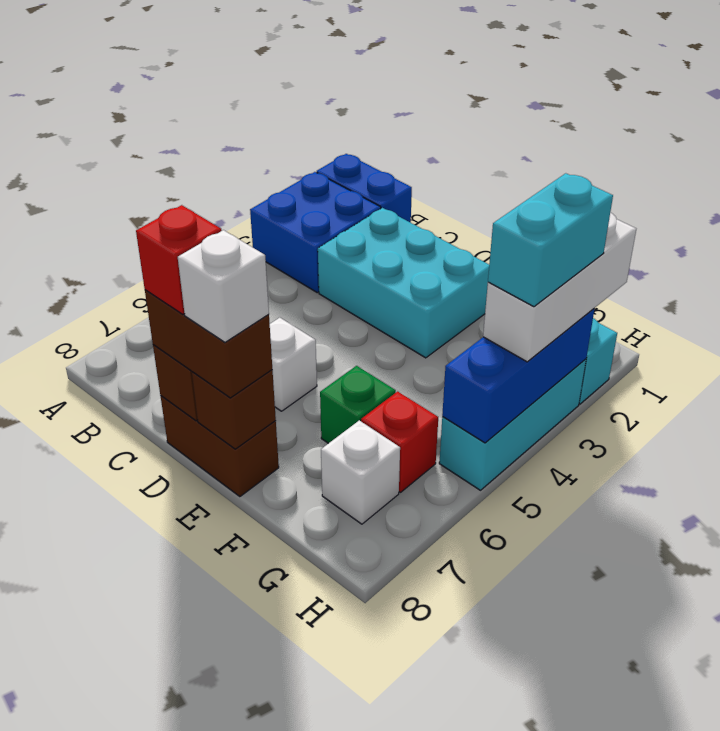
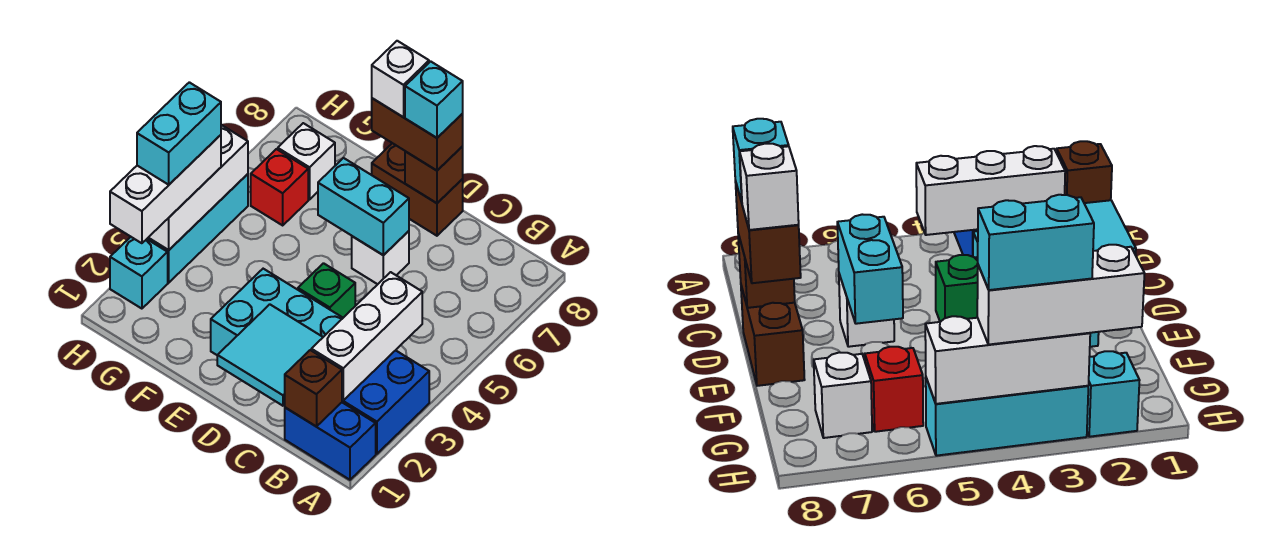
none -> white brick B2:B4 level 2
none -> cyan tile C1:D2 level 2
none -> cyan brick D6:E6 level 2
red brick D8 level 4 -> cyan brick D8 level 4
brown brick E8 level 2 -> brown brick B1 level 2
green brick F6 level 1 -> green brick D4 level 1
blue brick H3:H5 level 2 -> white brick H3:H5 level 2

